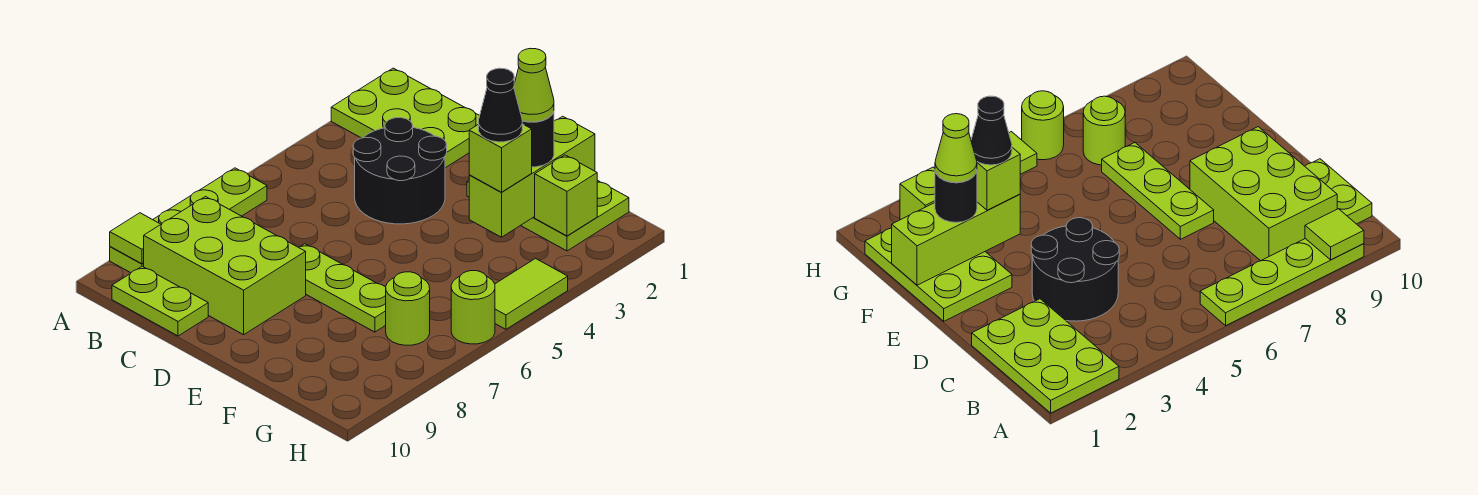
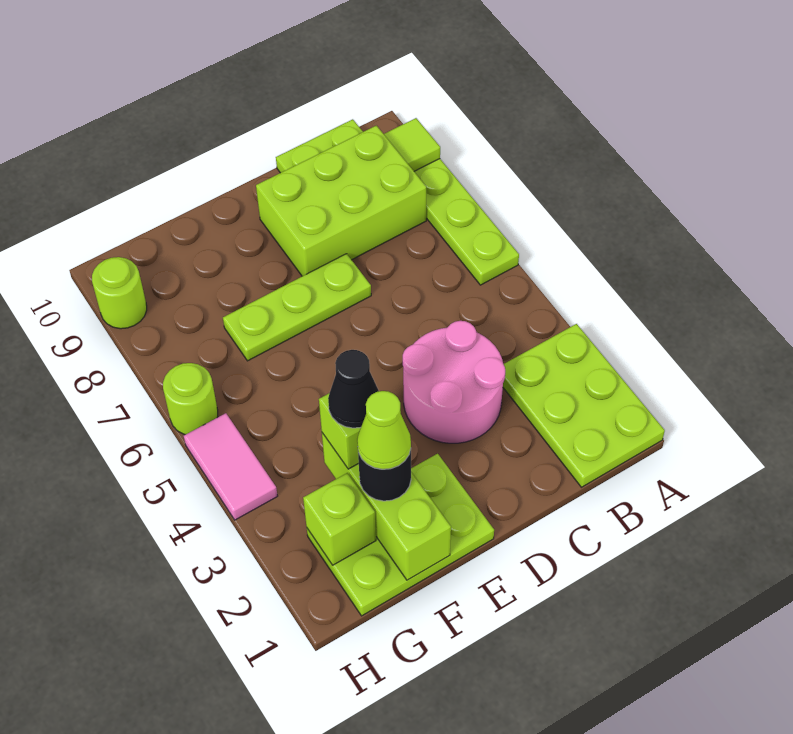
lime plate A1:C2 level 1 -> lime plate A1:B3 level 1
black round brick C3:D4 level 1 -> pink round brick C3:D4 level 1
lime round brick G7 level 1 -> lime round brick H9 level 1
lime tile H4:H5 level 1 -> pink tile H4:H5 level 1

